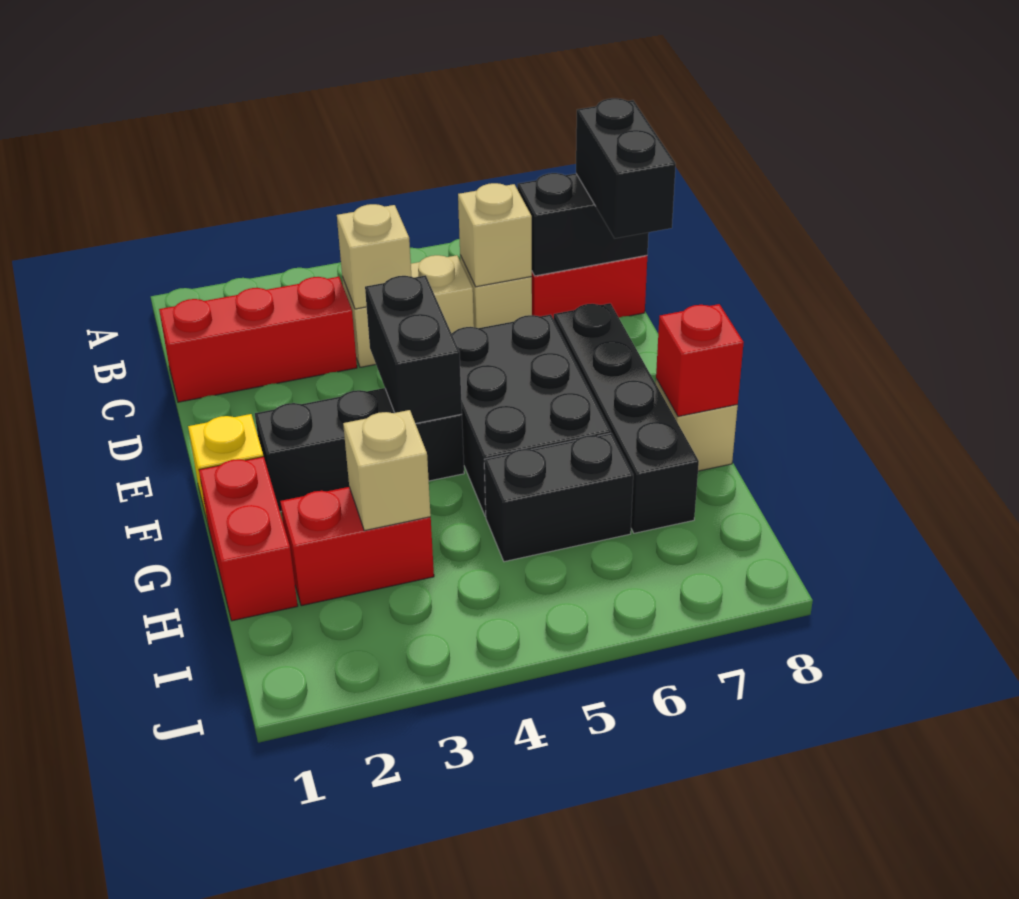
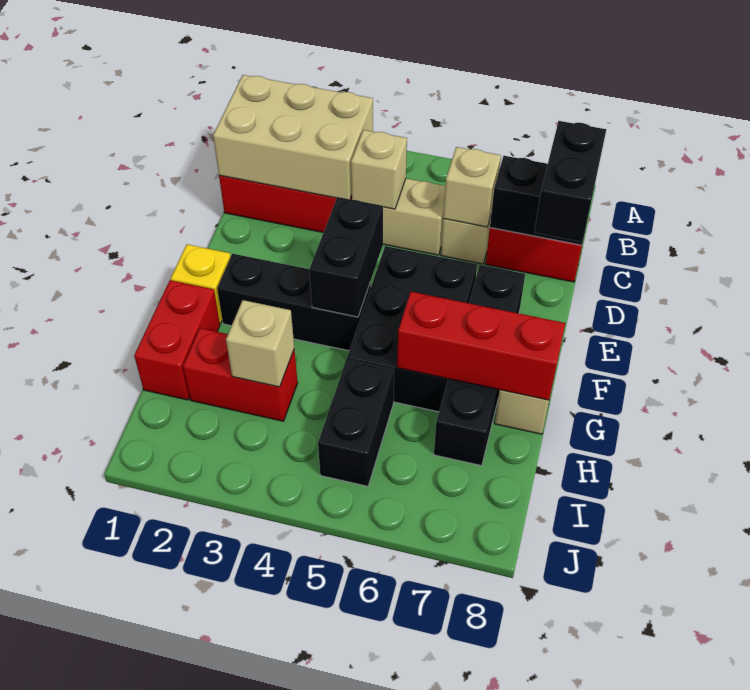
none -> tan brick B1:C3 level 2
red brick G8 level 2 -> red brick G6:G8 level 2
black brick H5:H6 level 1 -> black brick H5:I5 level 1

